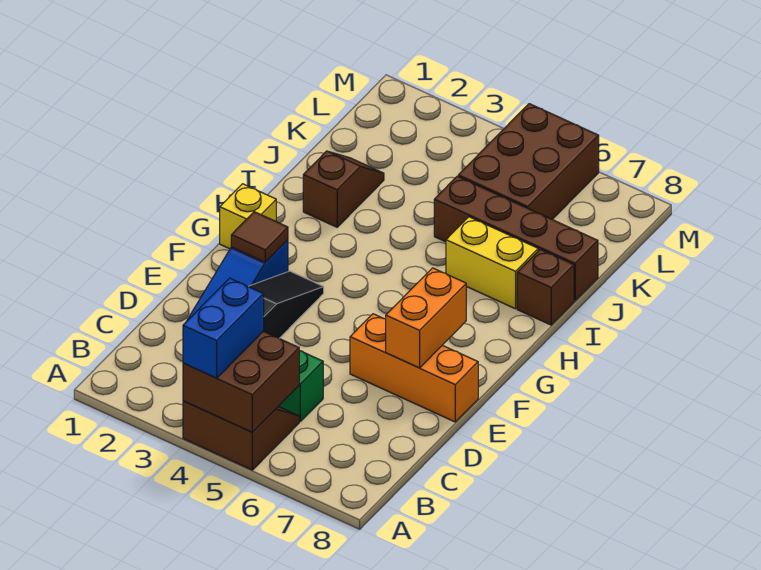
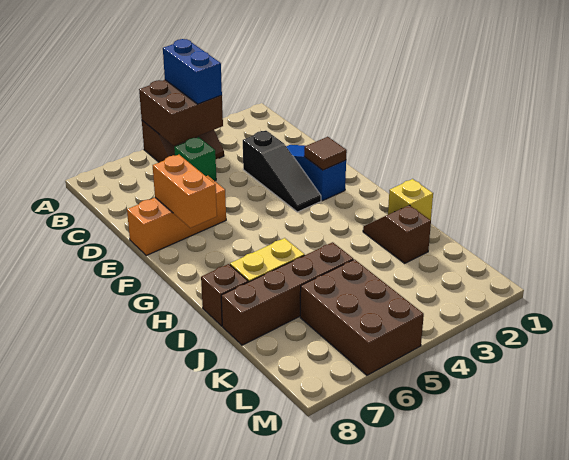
yellow brick G1 level 1 -> yellow brick I1 level 1
brown slope I2:J2 level 1 top I -> brown slope I2:J2 level 1 top J

